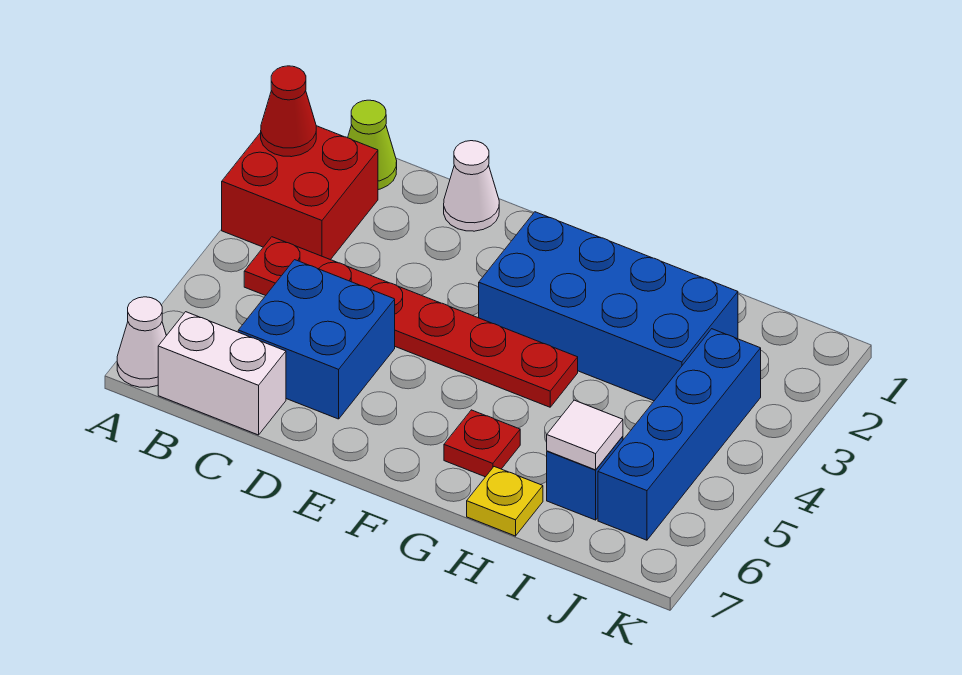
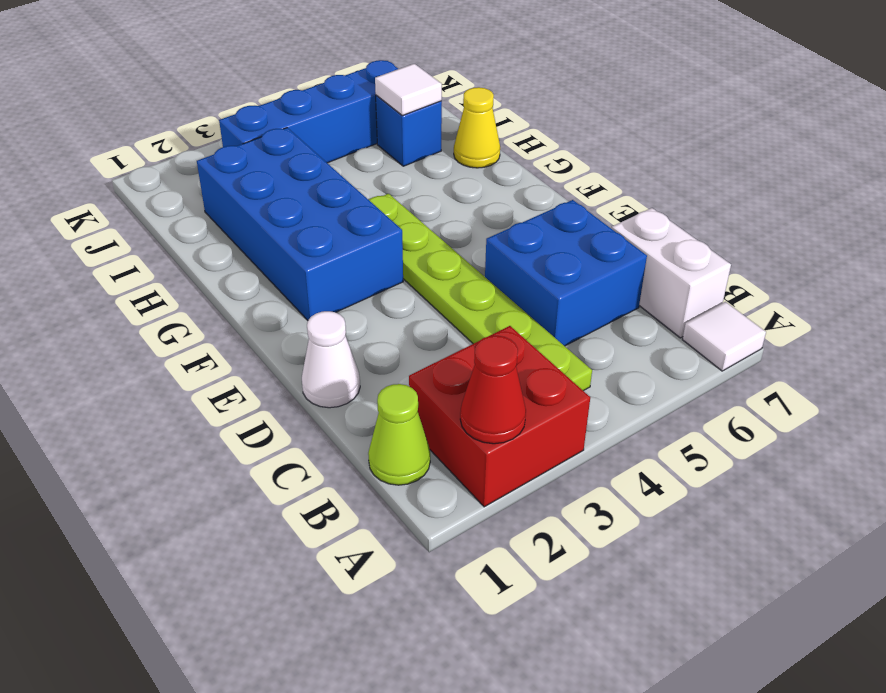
white cone A7 level 1 -> white tile A7 level 1
red plate B4:G4 level 1 -> lime plate B4:G4 level 1
red plate G6 level 1 -> none
yellow plate H7 level 1 -> yellow cone H7 level 1

